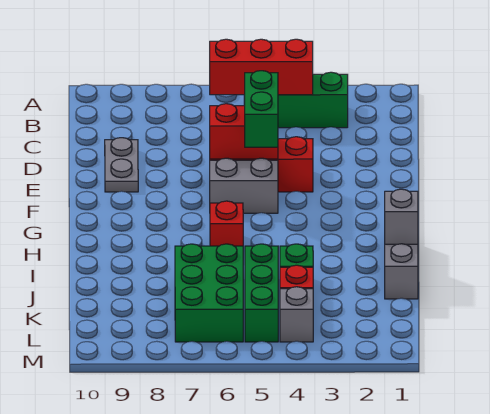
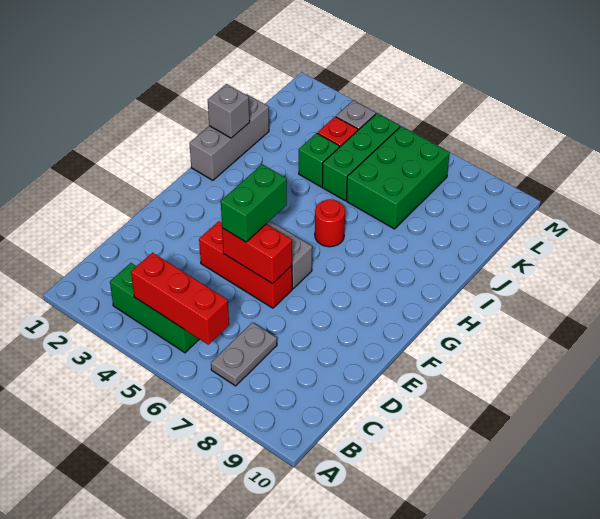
grey plate D9:E9 level 1 -> grey plate B7:C7 level 1
red brick H6 level 1 -> red round brick H6 level 1

